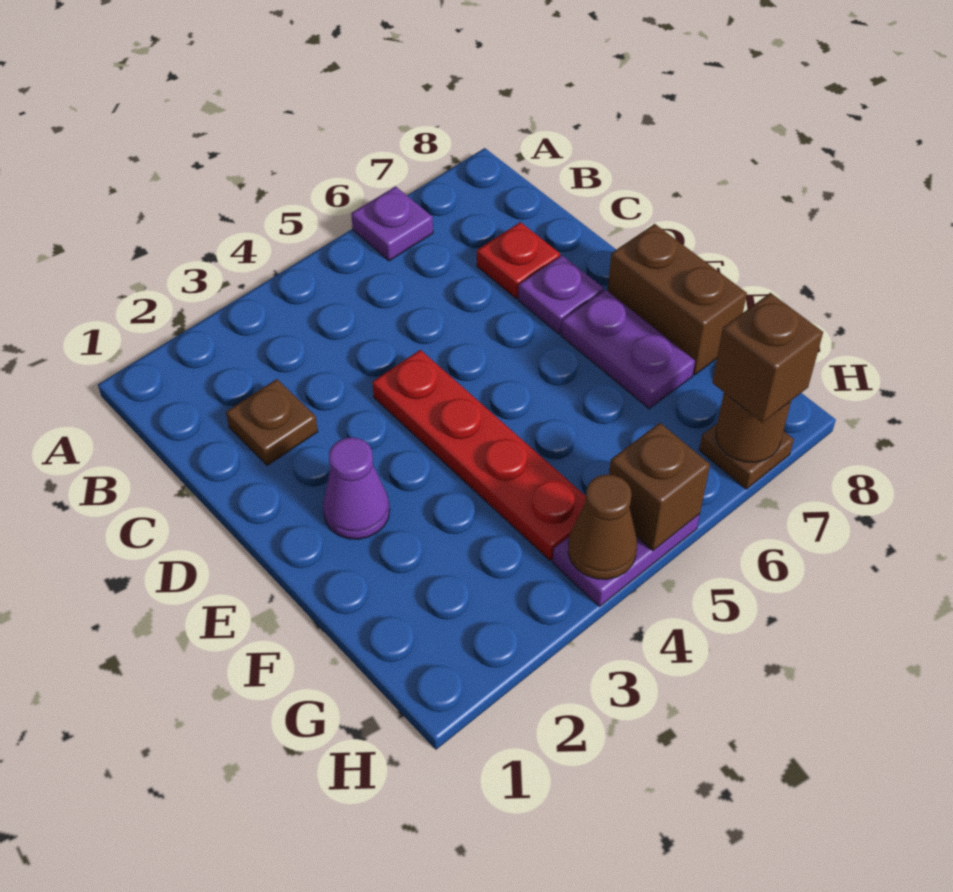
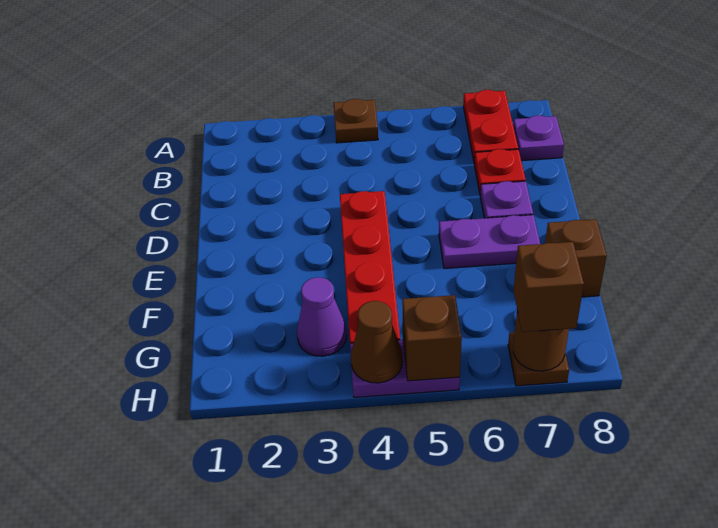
purple plate A6 level 1 -> purple plate B8 level 1
none -> red plate A7:B7 level 1
brown plate C2 level 1 -> brown plate A4 level 1
purple cone E2 level 1 -> purple cone G3 level 1
purple plate E7:F7 level 1 -> purple plate E6:E7 level 1
brown brick E8:F8 level 1 -> brown brick F8 level 1

